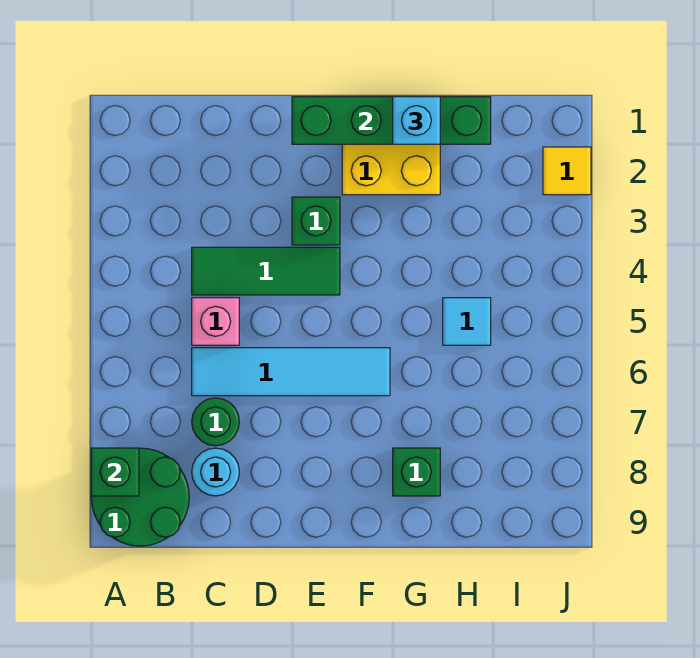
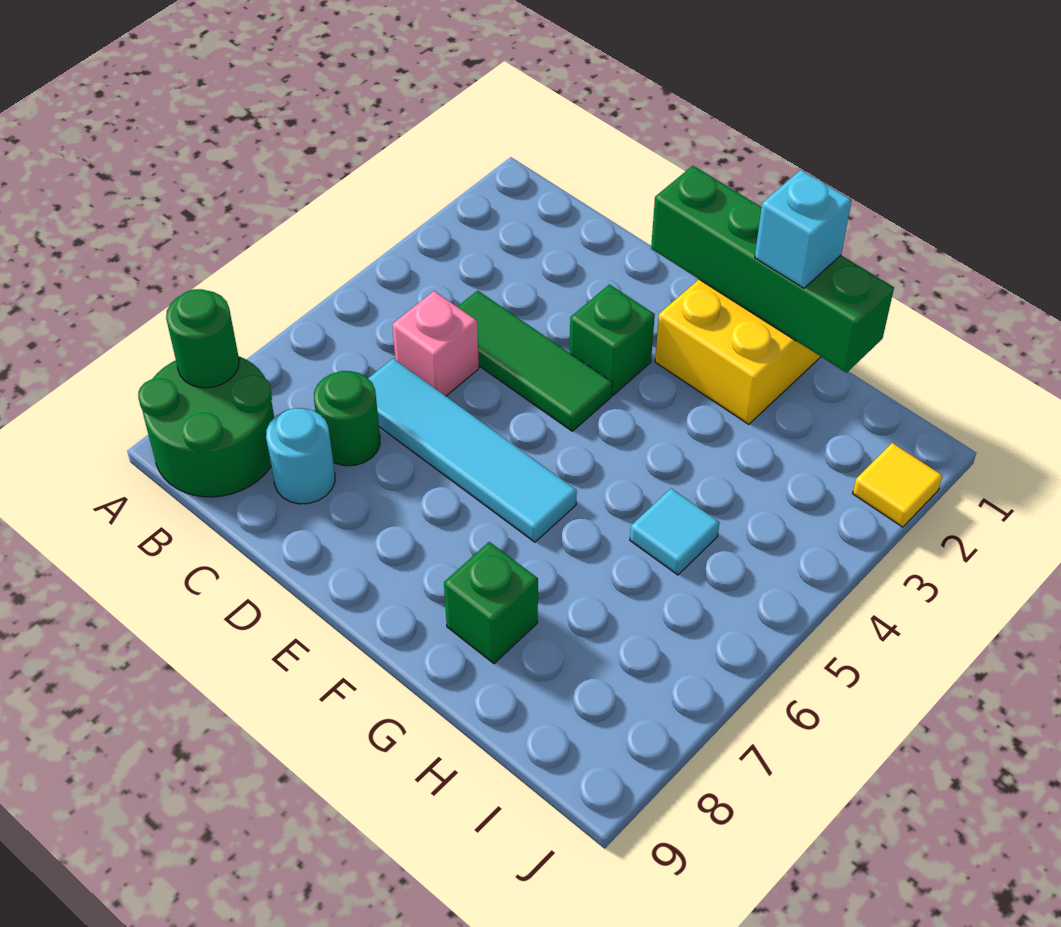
green brick A8 level 2 -> green round brick A8 level 2

